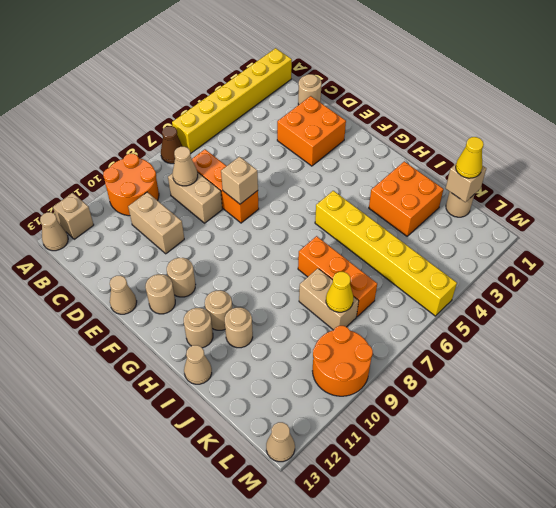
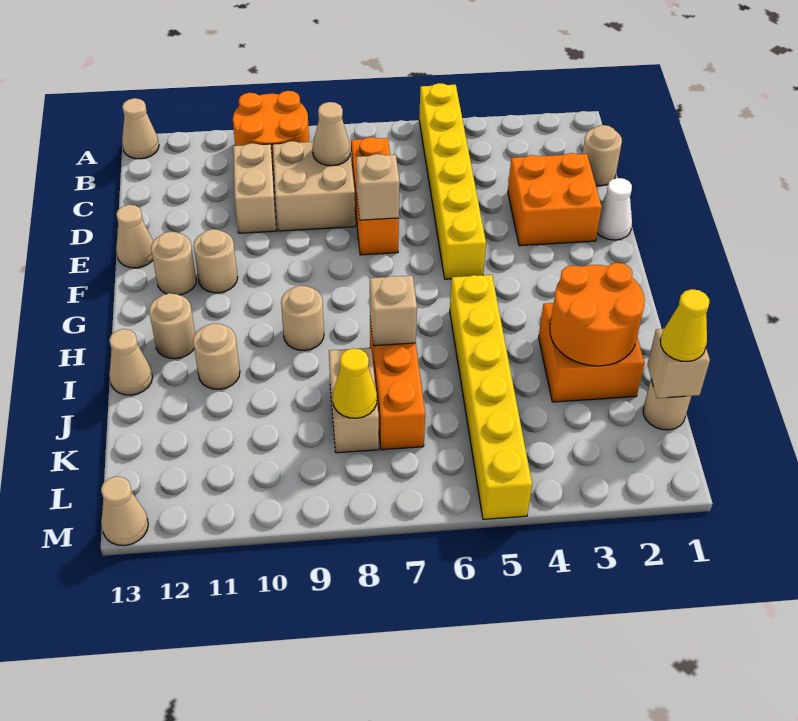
yellow brick A1:A6 level 1 -> yellow brick A5:F5 level 1
brown cone A7 level 1 -> none
tan brick A12 level 1 -> tan brick I7 level 2
tan brick C8:D8 level 1 -> tan brick C8:D9 level 1
none -> white cone E1 level 1
tan round brick H11 level 1 -> tan round brick H9 level 1
orange round brick L9:M10 level 1 -> orange round brick I2:J3 level 2

